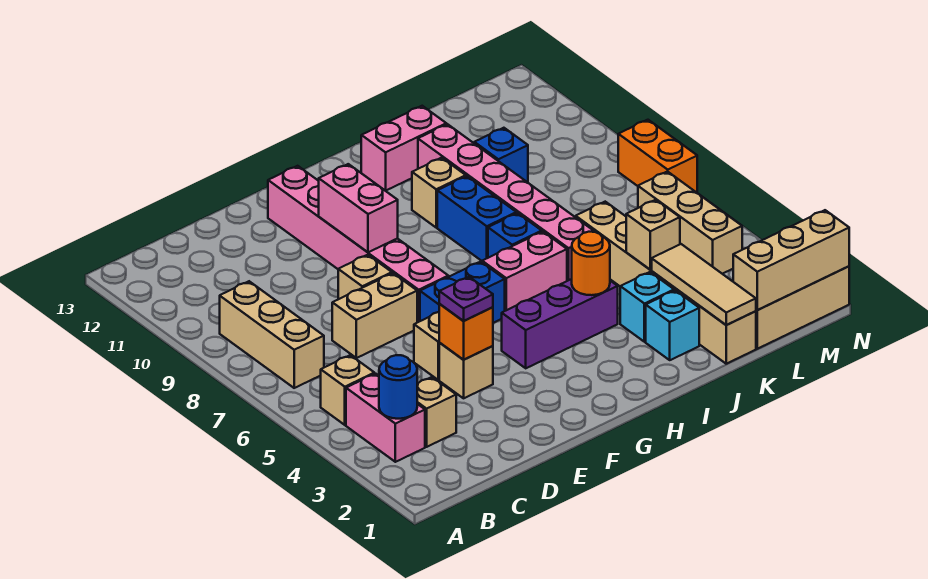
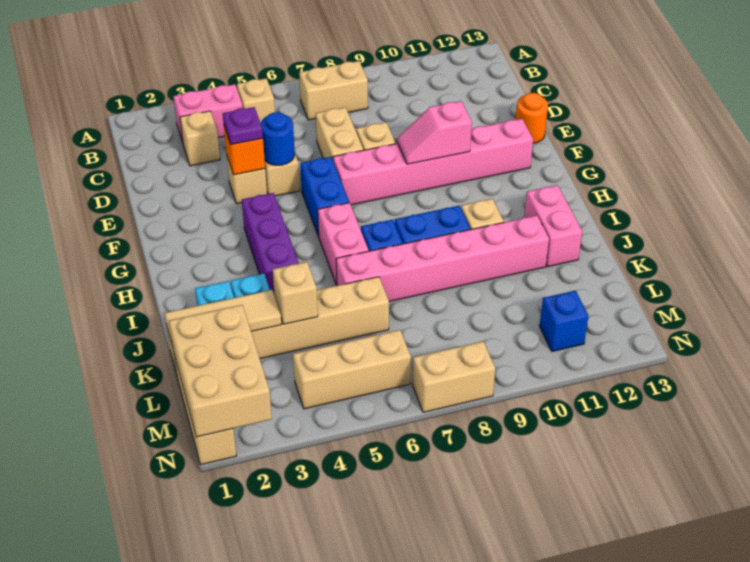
blue round brick B3 level 2 -> blue round brick E5 level 2
tan brick B7:B9 level 1 -> tan brick B7:B8 level 1
pink brick F9:F10 level 2 -> pink slope F9:F10 level 2 top 10
orange round brick I4 level 2 -> orange round brick E13 level 1
blue brick K10 level 1 -> blue brick M11 level 1
tan brick L1:N1 level 2 -> tan brick L1:N2 level 2
orange brick N7:N8 level 1 -> tan brick N7:N8 level 1

